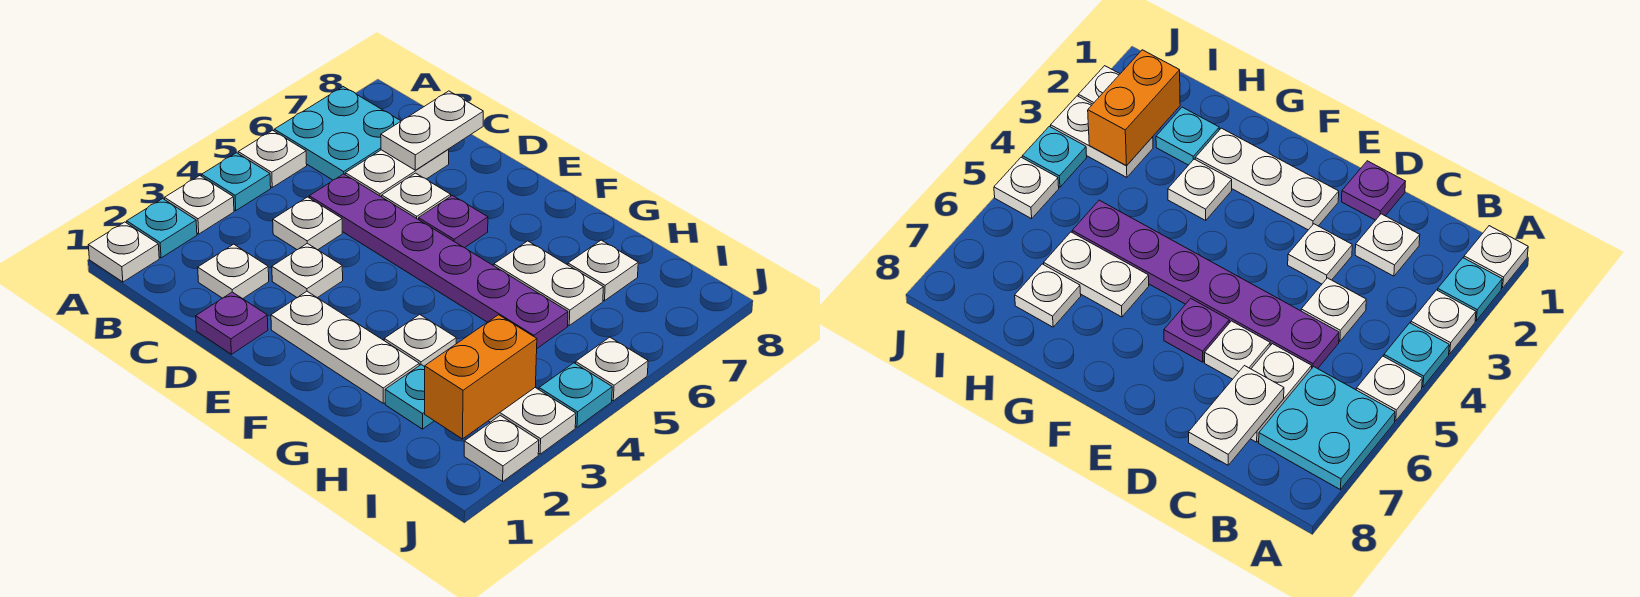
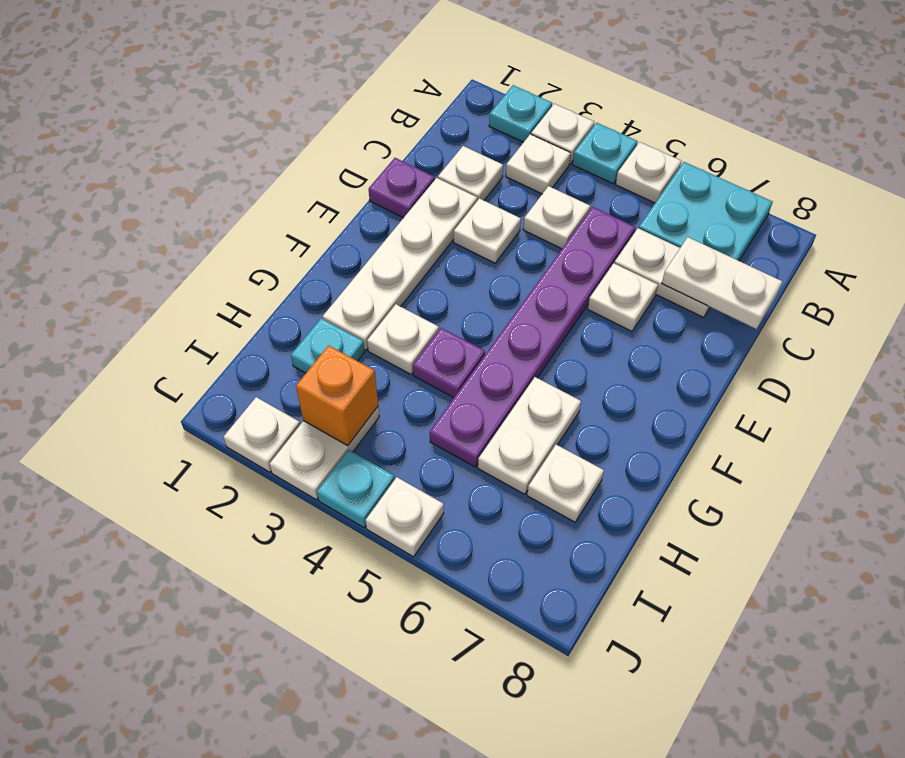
white plate A1 level 1 -> white plate B3 level 1
white plate E2:G2 level 1 -> white plate D2:G2 level 1
purple plate E6 level 1 -> purple plate G4 level 1
orange brick I2:I3 level 2 -> orange brick I3 level 2

